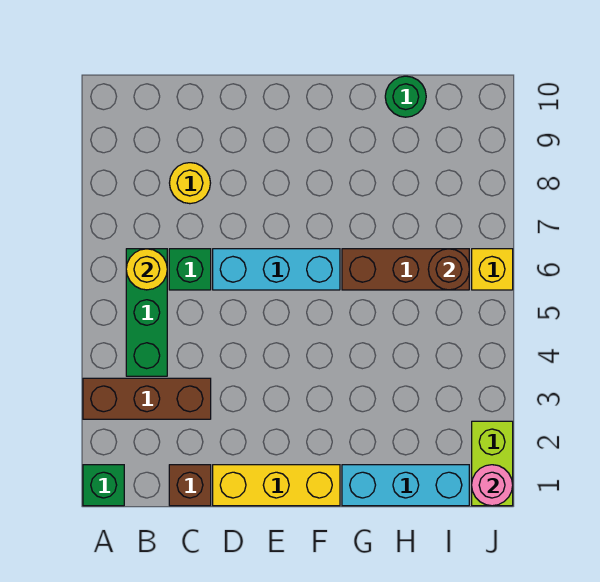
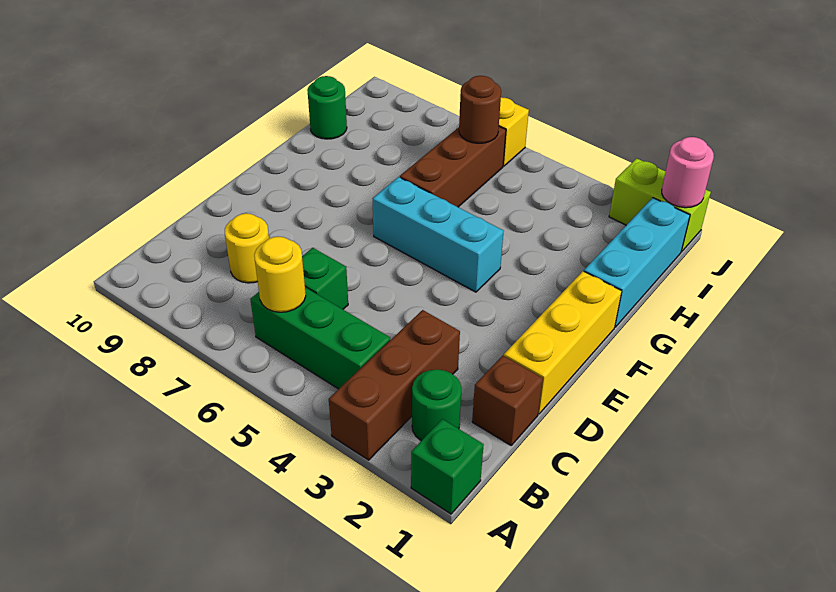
none -> green round brick B2 level 1
cyan brick D6:F6 level 1 -> cyan brick F4:F6 level 1

